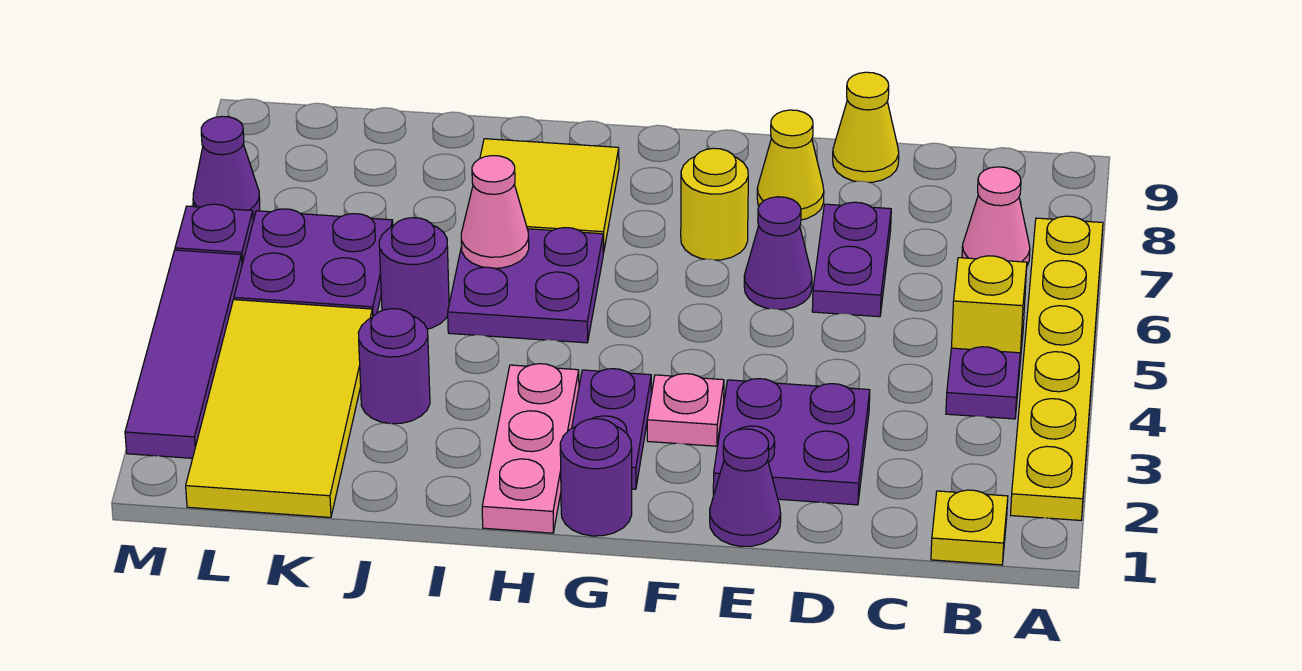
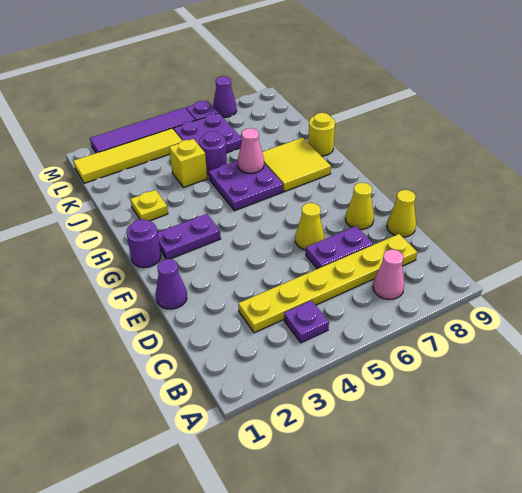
yellow plate A2:A7 level 1 -> yellow plate C3:C8 level 1
yellow plate B1 level 1 -> yellow plate I2 level 1
yellow brick B5 level 1 -> yellow brick J4 level 1
purple plate D2:E3 level 1 -> none
purple cone E6 level 1 -> yellow cone E6 level 1
pink plate F3 level 1 -> none
yellow round brick F7 level 1 -> yellow round brick I9 level 1
pink plate H1:H3 level 1 -> none
purple round brick J3 level 1 -> none
yellow tile K1:L4 level 1 -> yellow tile L1:L4 level 1

